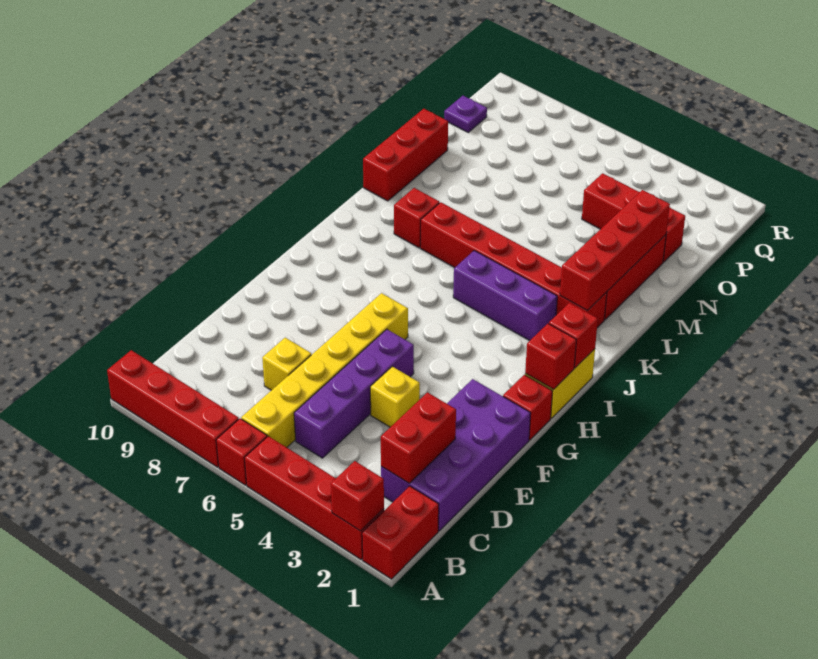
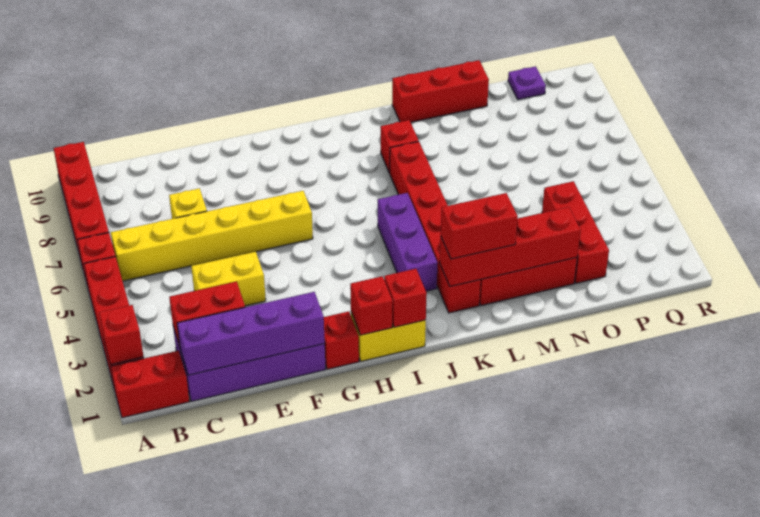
purple brick C5:F5 level 1 -> purple brick C1:F1 level 2
yellow brick E4 level 1 -> yellow brick D4:E4 level 1
none -> red brick K2:L2 level 3

